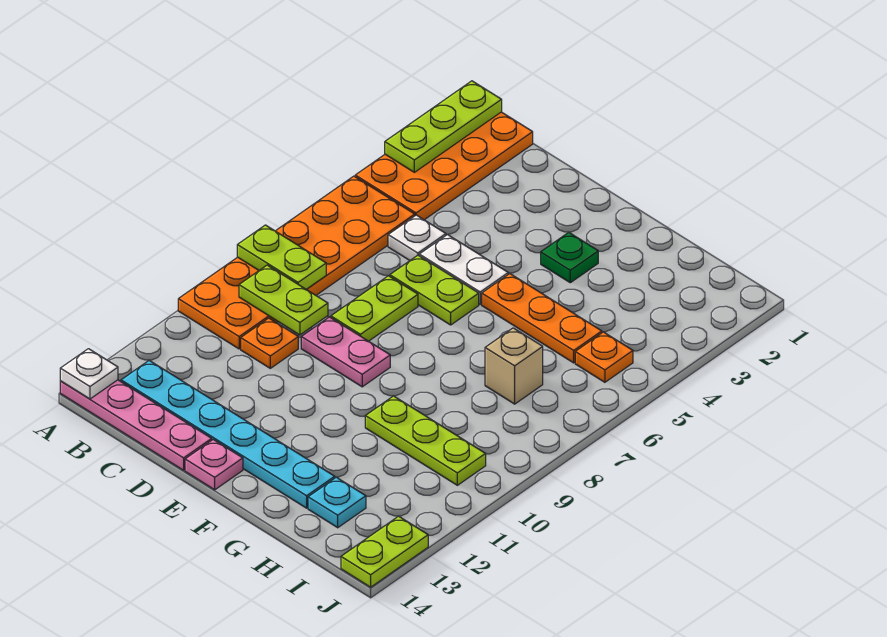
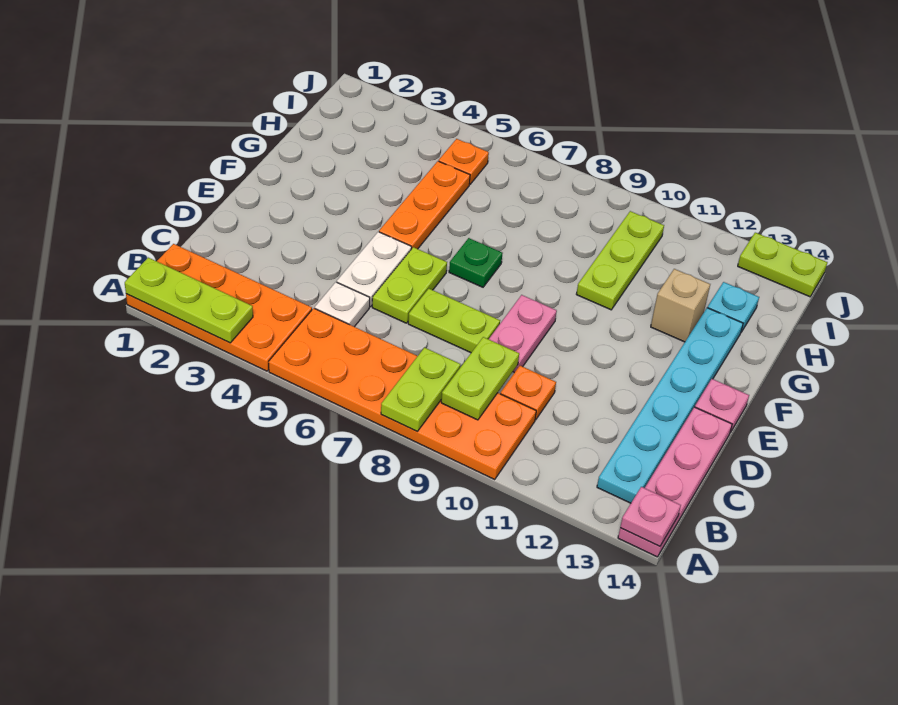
white plate A14 level 2 -> pink plate A14 level 2
green plate F3 level 1 -> green plate F7 level 1
tan brick H7 level 1 -> tan brick G12 level 1

